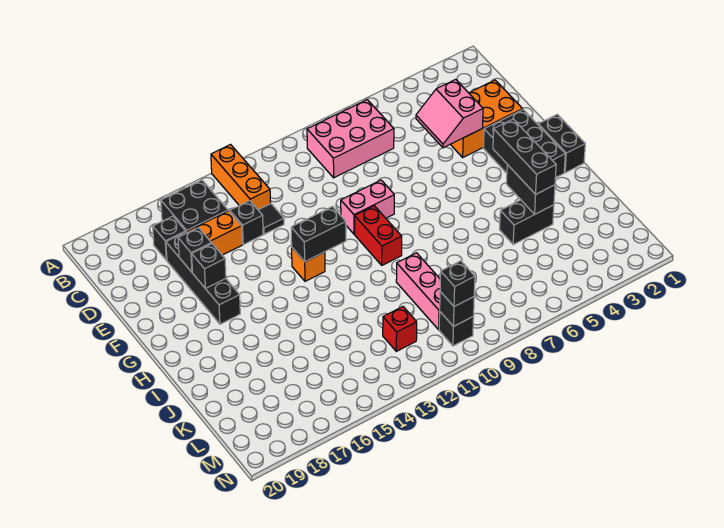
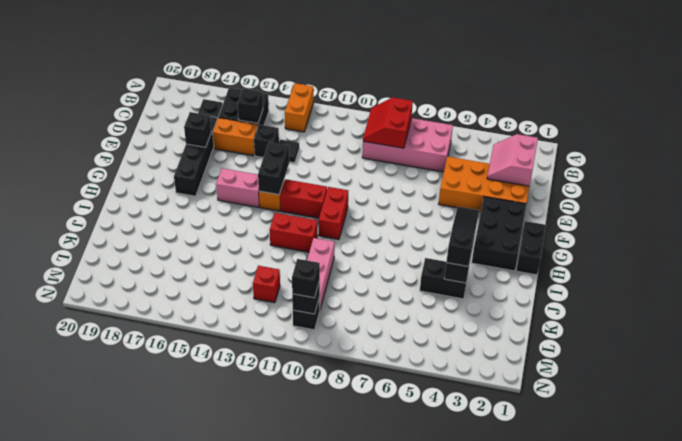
orange brick A13:C13 level 1 -> orange brick A13:B13 level 1
pink brick B7:C9 level 1 -> pink brick B6:C9 level 1
none -> red slope B8:C9 level 2 top 8
orange brick D2:E4 level 1 -> orange brick D2:E5 level 1
pink slope D4:E5 level 2 top 4 -> pink slope C2:D3 level 2 top 2
pink brick F9:F10 level 1 -> pink brick G14:G15 level 1
black brick F17 level 2 -> black brick C15 level 2
none -> red brick G11:G12 level 1
black brick G12:G13 level 2 -> black brick F13:G13 level 2
black brick H4:J4 level 3 -> black slope H4:J4 level 3 top J
none -> red brick I11:I12 level 1

